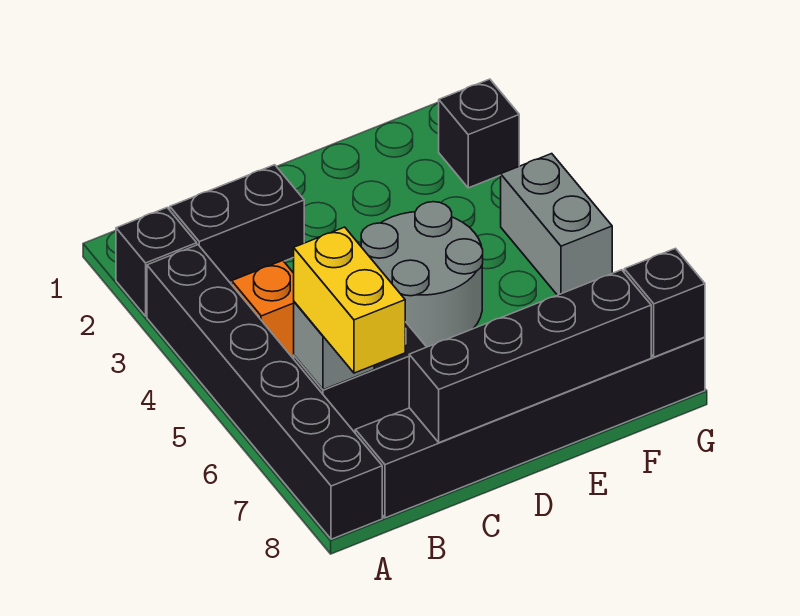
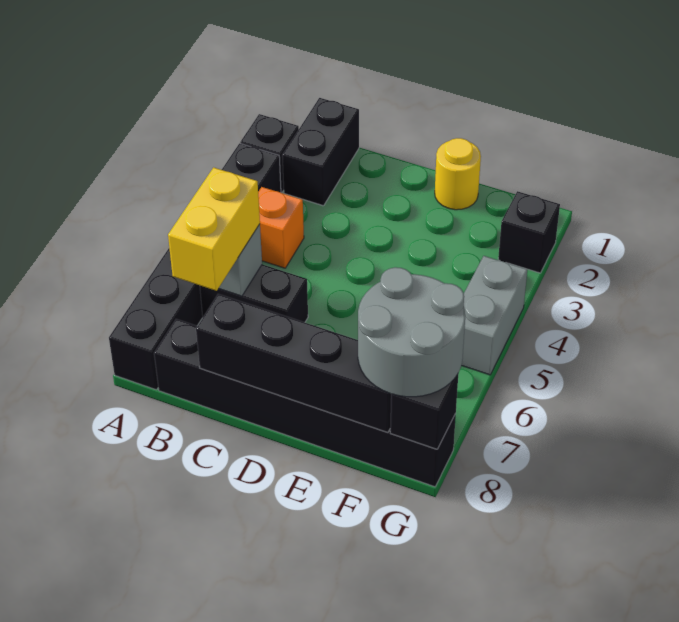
black brick B2:C2 level 1 -> black brick B1:B2 level 1
grey round brick D4:E5 level 1 -> grey round brick F7:G8 level 3
none -> yellow round brick E1 level 1

